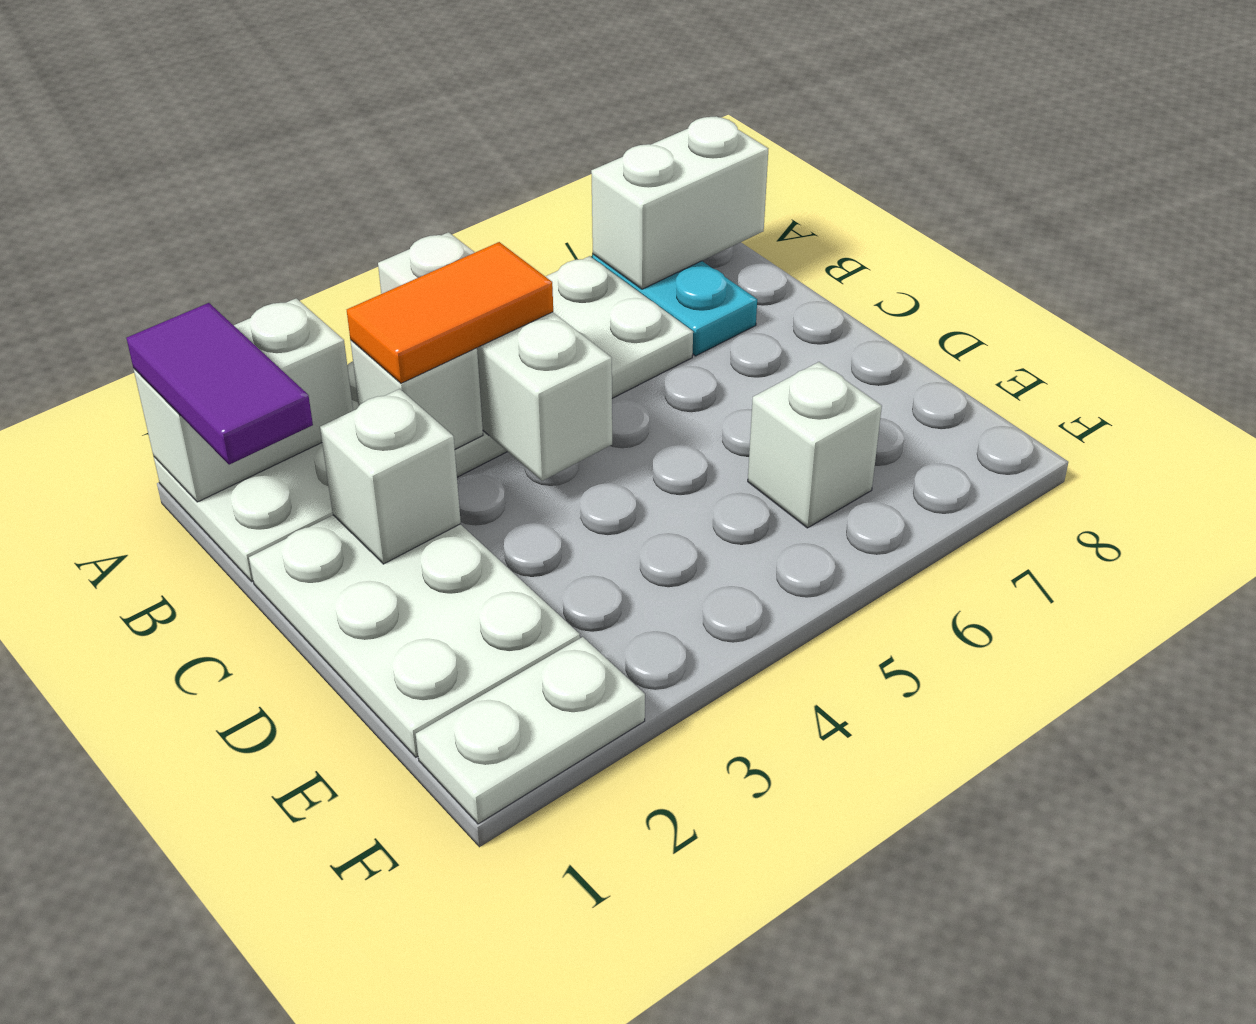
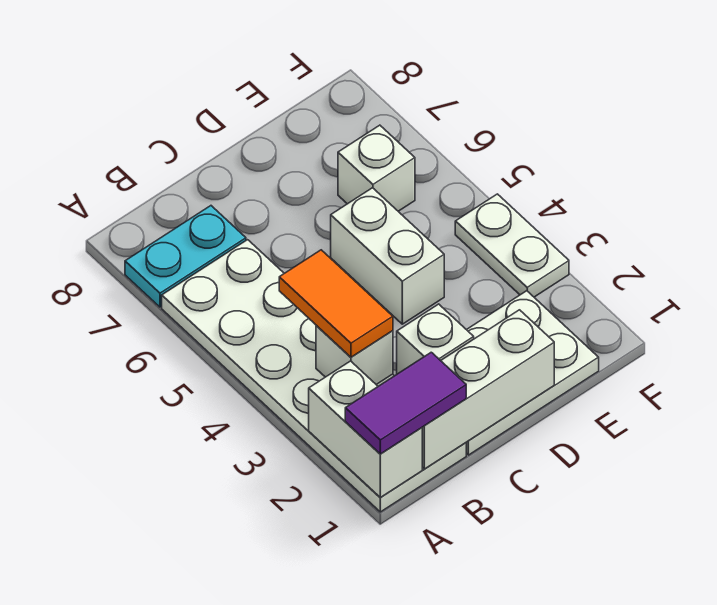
white brick A4:C4 level 2 -> white brick B1:D1 level 2
white brick A7:A8 level 2 -> white brick D4:D5 level 1
white plate F1:F2 level 1 -> white plate F3:F4 level 1

